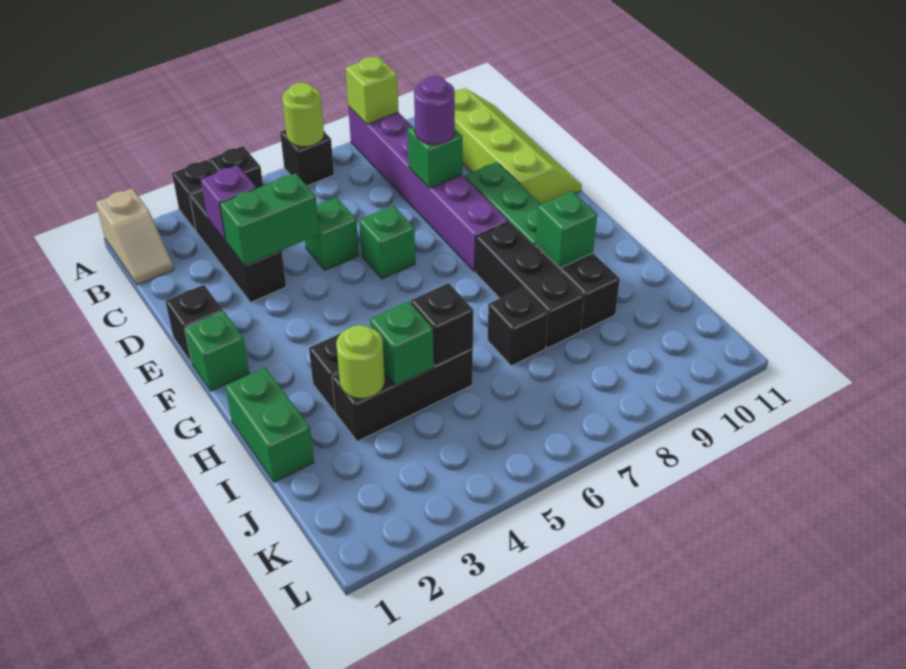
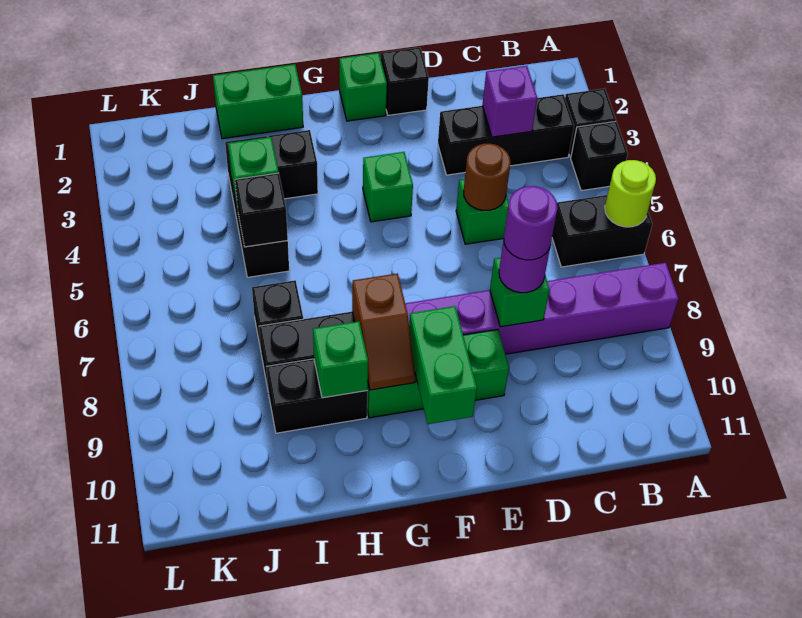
tan slope A1:B1 level 1 top A -> none
black brick A6 level 1 -> black brick A6:B6 level 1
lime brick A8 level 2 -> none
lime slope B10:E11 level 1 top 10 -> none
green brick D3:D4 level 2 -> green brick F9:F10 level 2
none -> brown round brick D5 level 2
none -> purple round brick D8 level 4
green brick E6 level 1 -> green brick F4 level 1
none -> brown slope G8:G9 level 2 top 8
lime round brick I3 level 2 -> none

